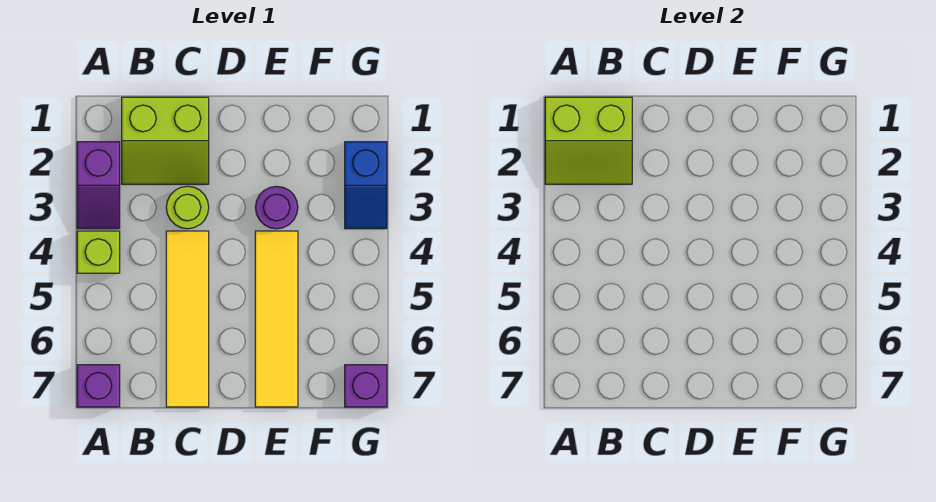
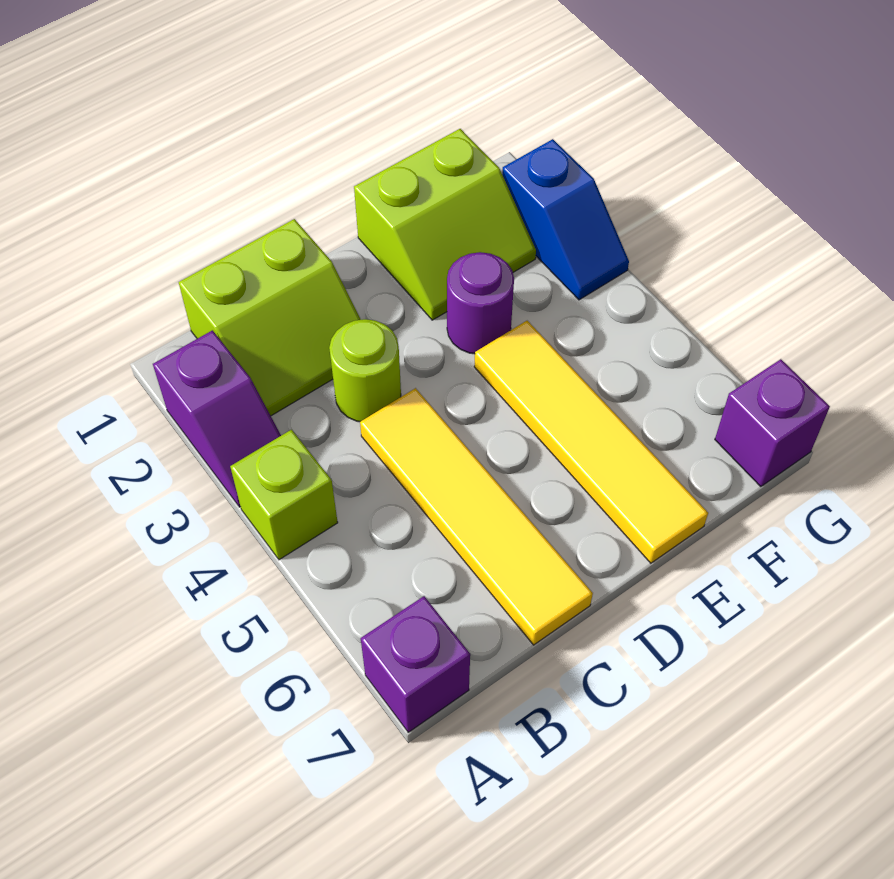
lime slope A1:B2 level 2 top 1 -> lime slope E1:F2 level 1 top 1

